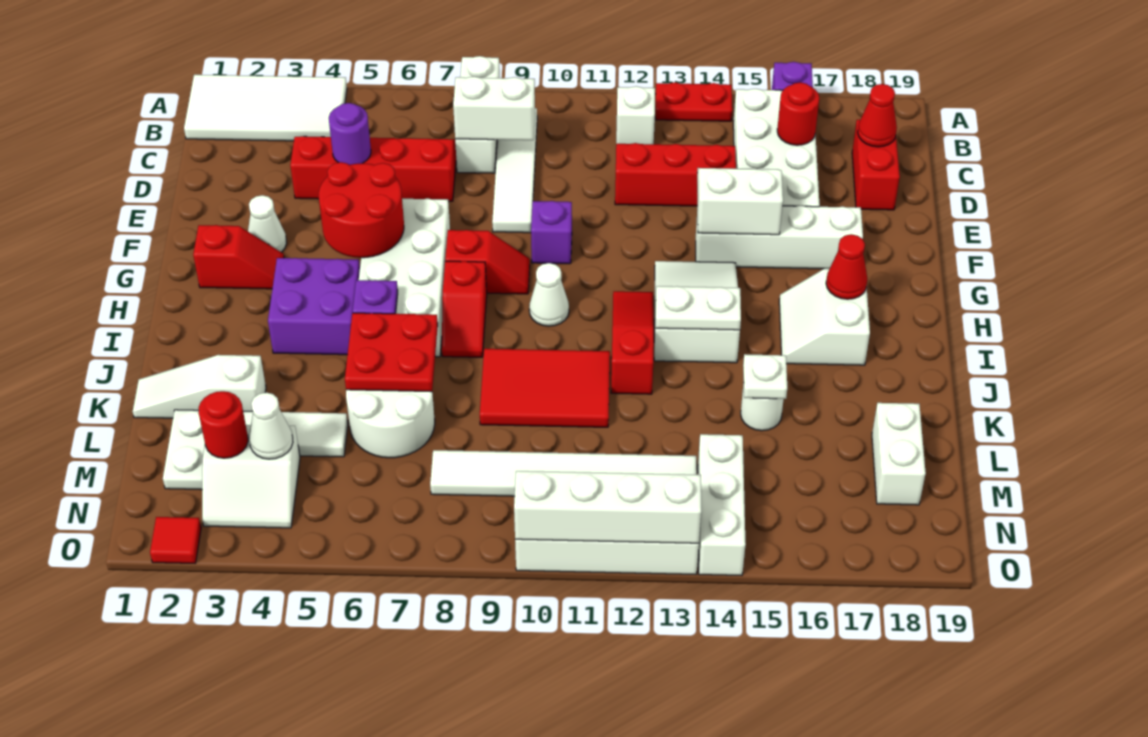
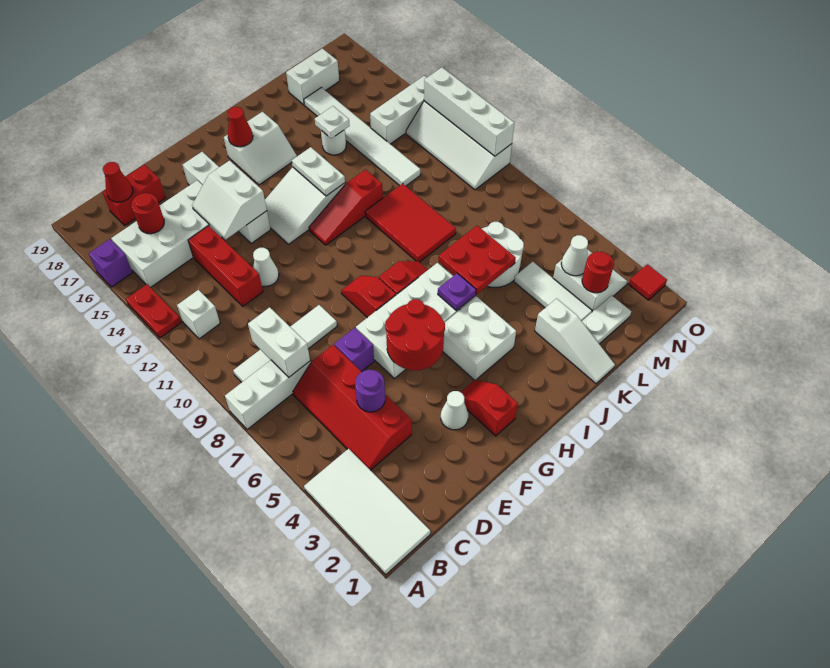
purple brick F10 level 1 -> purple brick E7 level 1
purple brick H4:I5 level 1 -> white brick H4:I5 level 1
white cone H10 level 1 -> white cone E12 level 1
white tile M8:M13 level 1 -> white tile L12:L17 level 1

